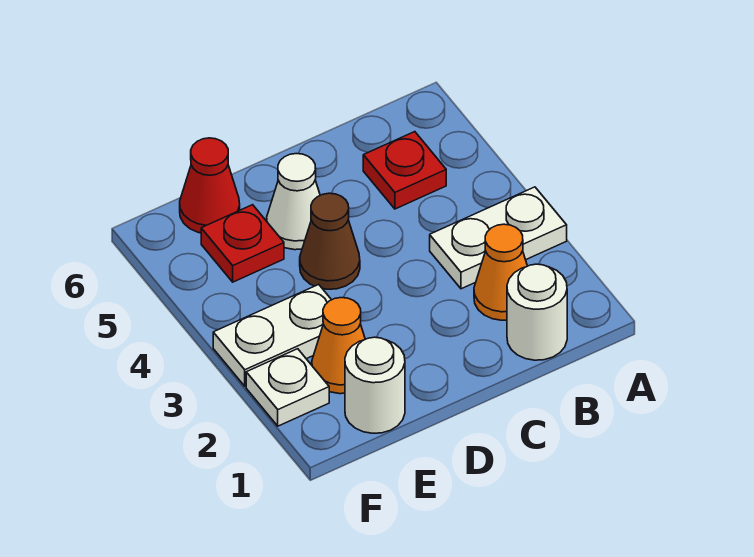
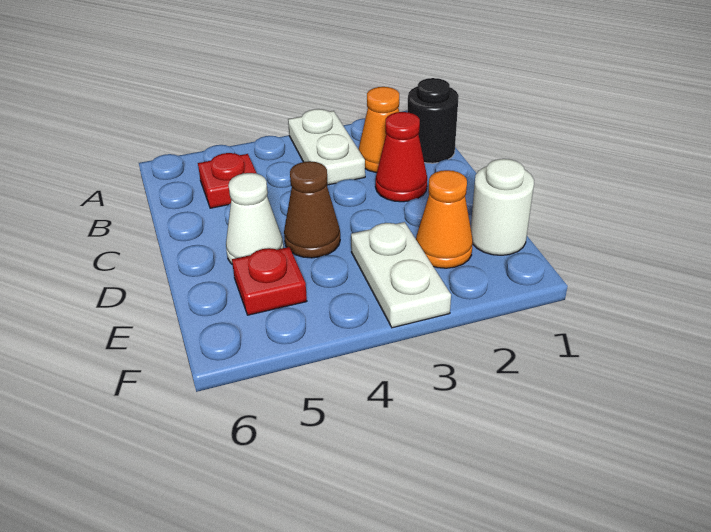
white round brick B1 level 1 -> black round brick B1 level 1
red cone E6 level 1 -> red cone C2 level 1
white plate F2 level 1 -> none

